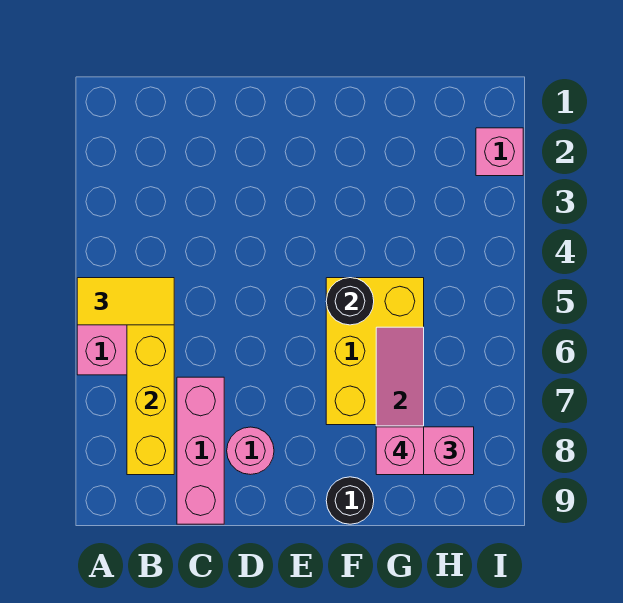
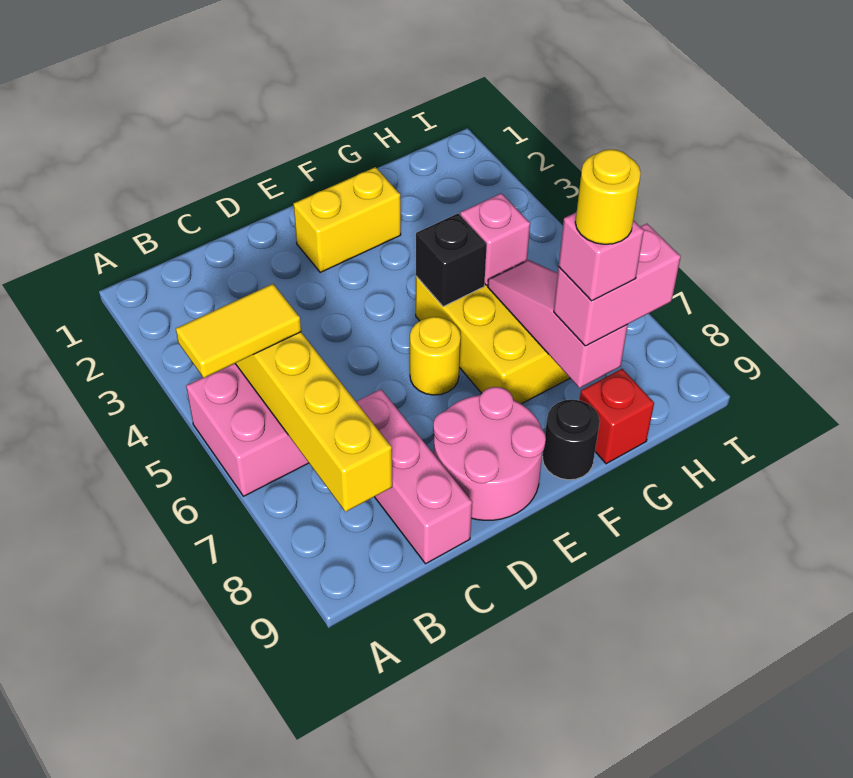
pink round brick D8 level 1 -> pink round brick D8:E9 level 1
none -> yellow brick E2:F2 level 1
none -> yellow round brick E6 level 1
black round brick F5 level 2 -> black brick F5 level 2
none -> yellow round brick G8 level 5
none -> red brick G9 level 1
pink brick I2 level 1 -> pink brick G5 level 2

